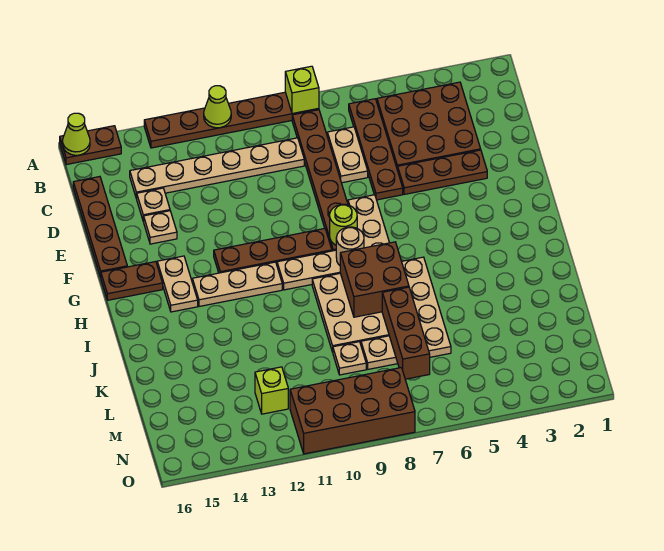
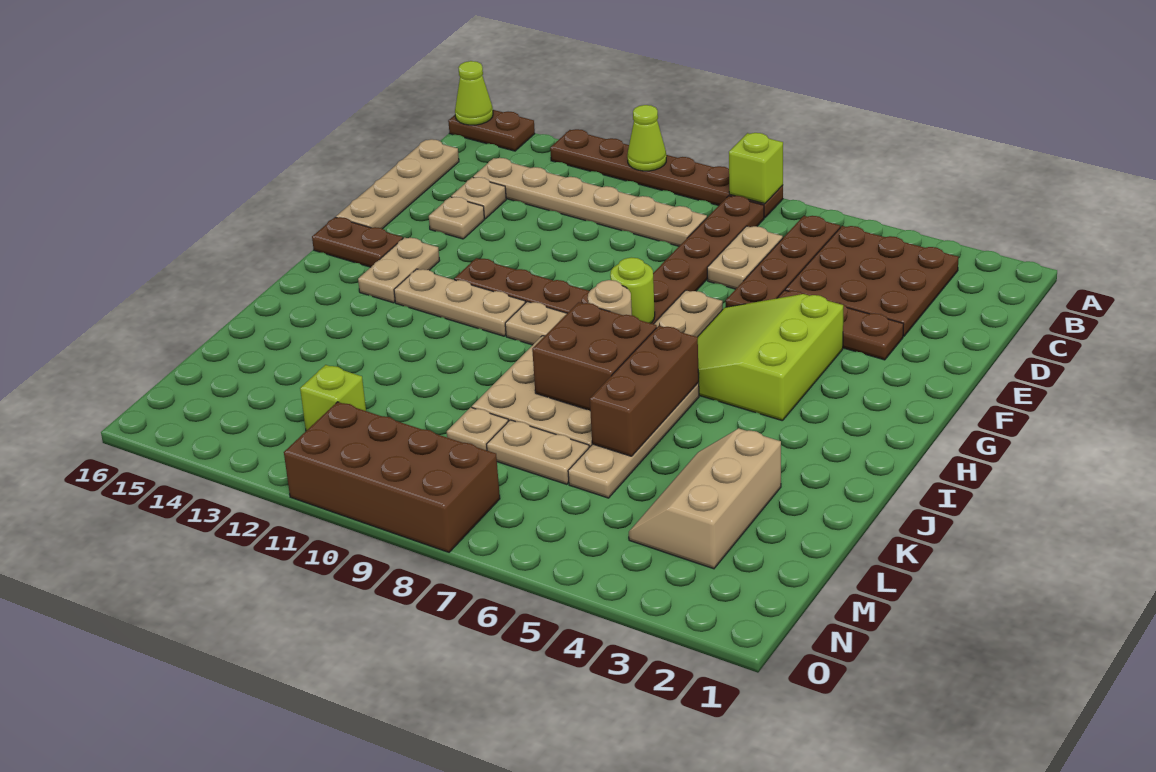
brown plate C16:F16 level 1 -> tan plate C16:F16 level 1
none -> lime slope F4:H6 level 1 top 4
none -> tan slope K3:M4 level 1 top 3
brown brick K7:M7 level 2 -> brown brick I6:K6 level 2

